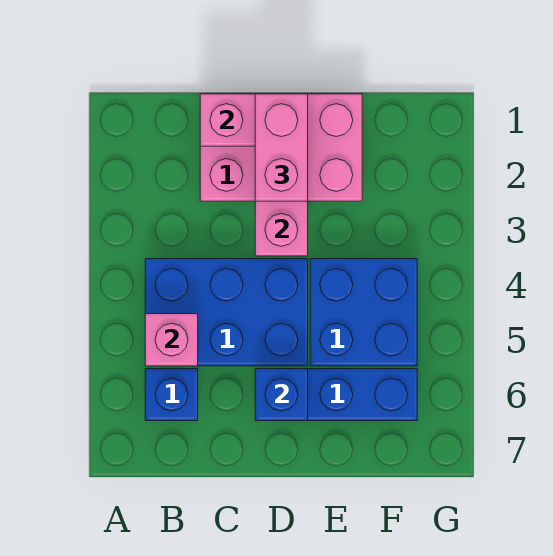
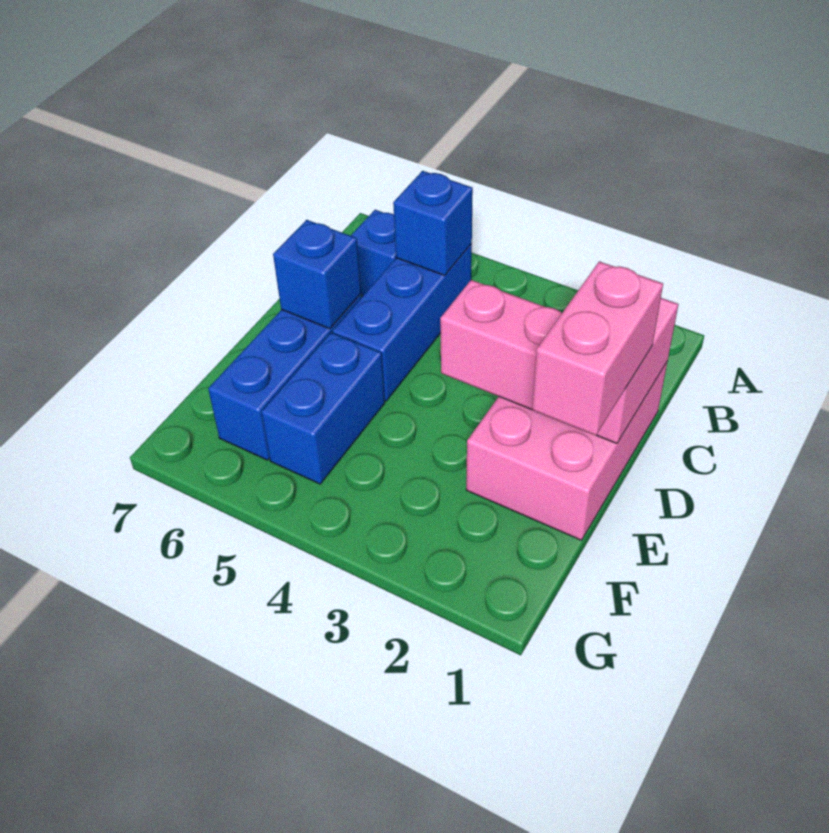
blue brick B4:D5 level 1 -> blue brick B5:D5 level 1
pink brick B5 level 2 -> blue brick B5 level 2
pink brick D1:D2 level 3 -> pink brick D1:E1 level 3
blue brick E4:F5 level 1 -> blue brick E5:F5 level 1

